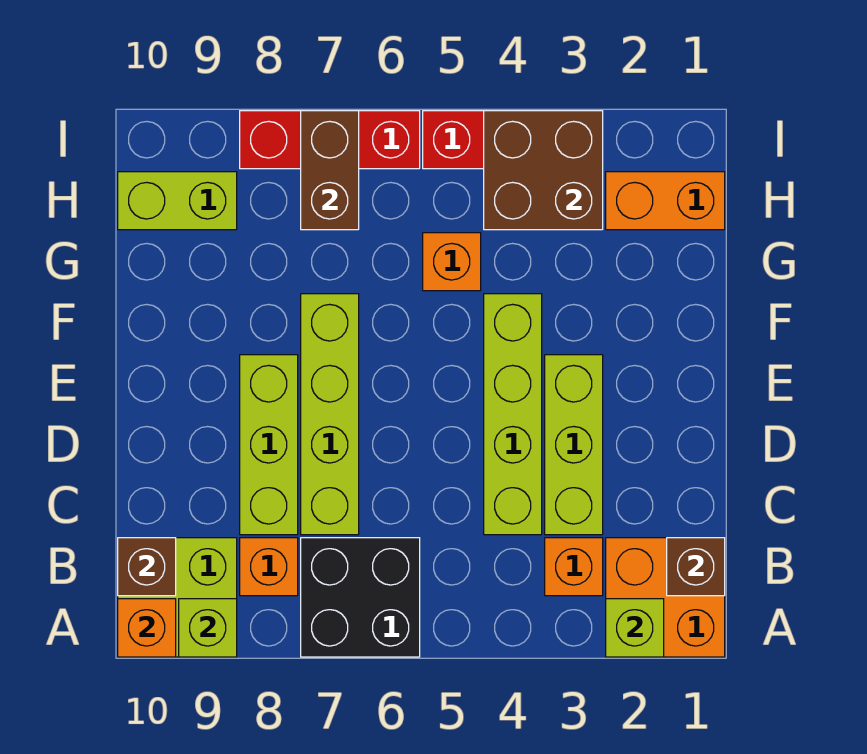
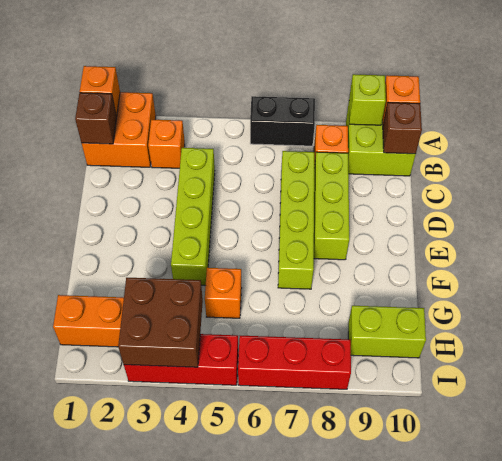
none -> orange brick A1 level 2
lime brick A2 level 2 -> none
black brick A6:B7 level 1 -> black brick A6:A7 level 1
lime brick C3:E3 level 1 -> none
brown brick H7:I7 level 2 -> none

